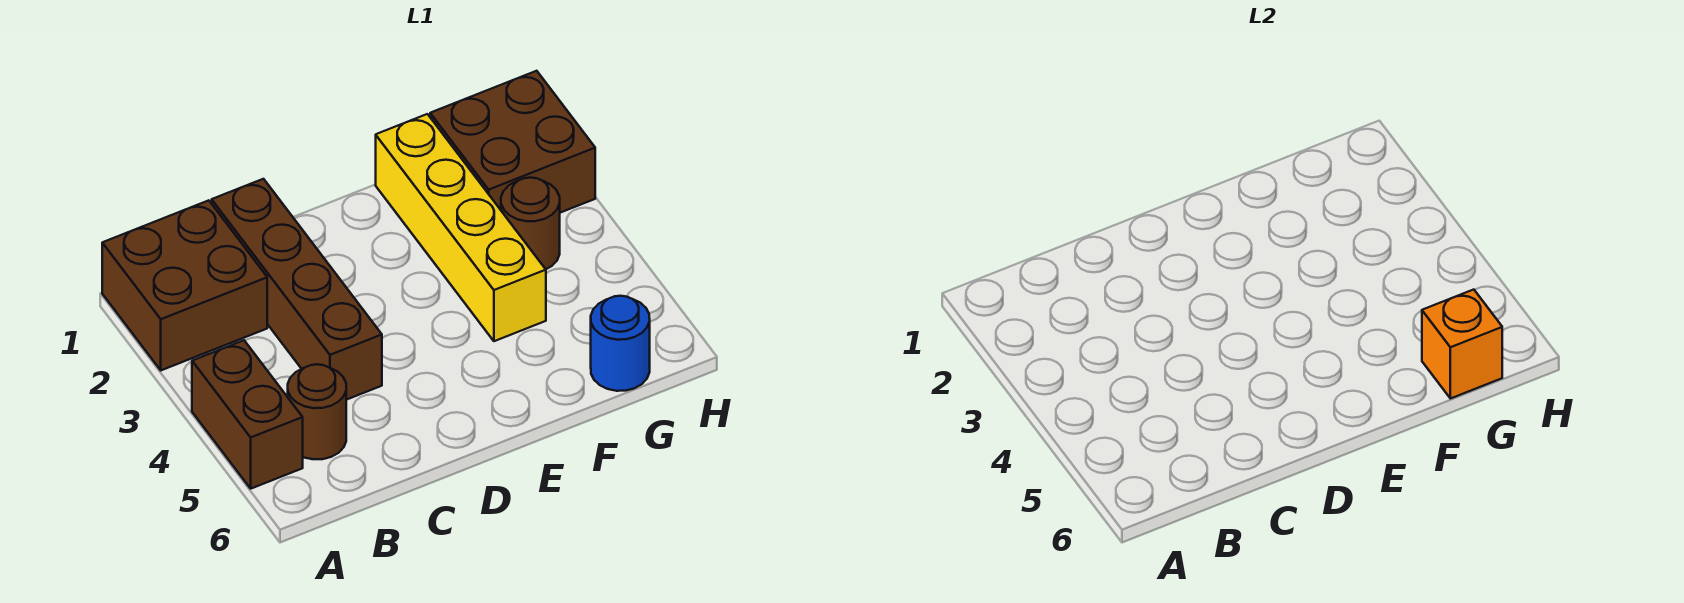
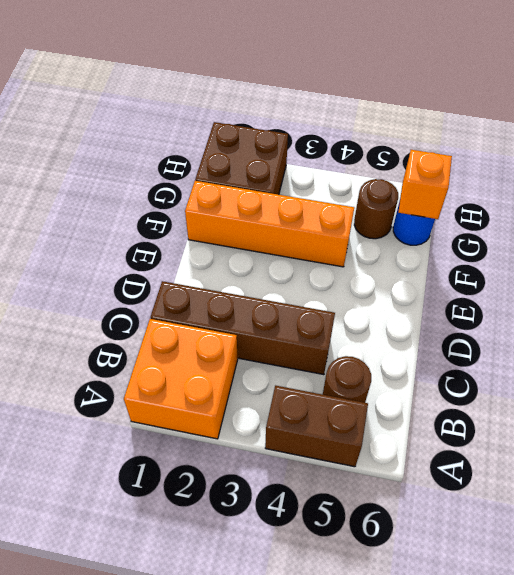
brown brick A1:B2 level 1 -> orange brick A1:B2 level 1
yellow brick F1:F4 level 1 -> orange brick F1:F4 level 1
brown round brick G3 level 1 -> brown round brick G5 level 1

